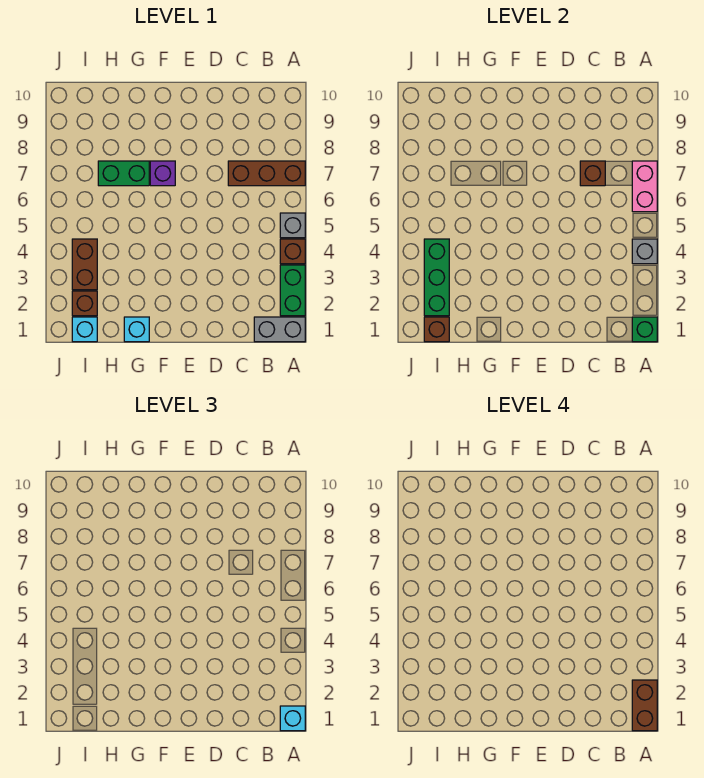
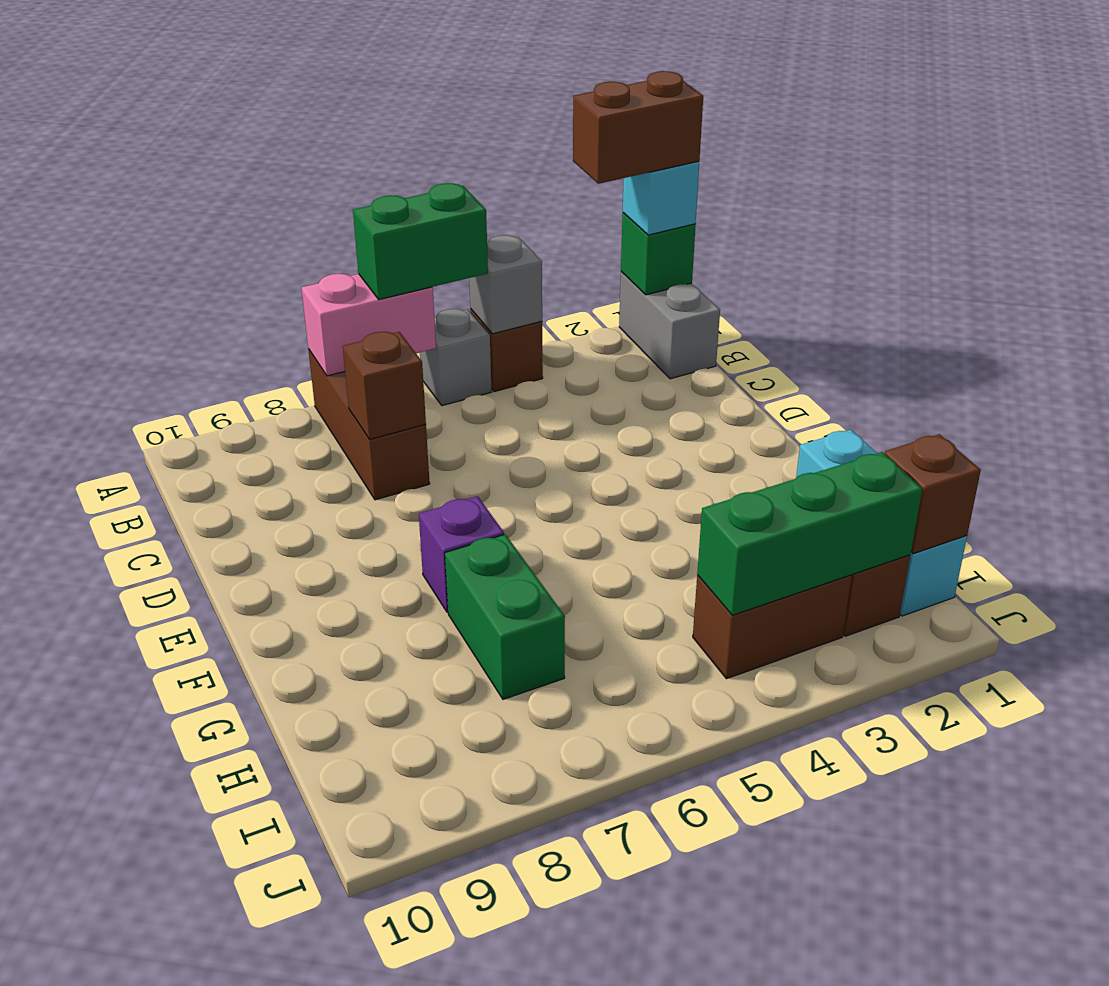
green brick A2:A3 level 1 -> green brick A5:A6 level 3

